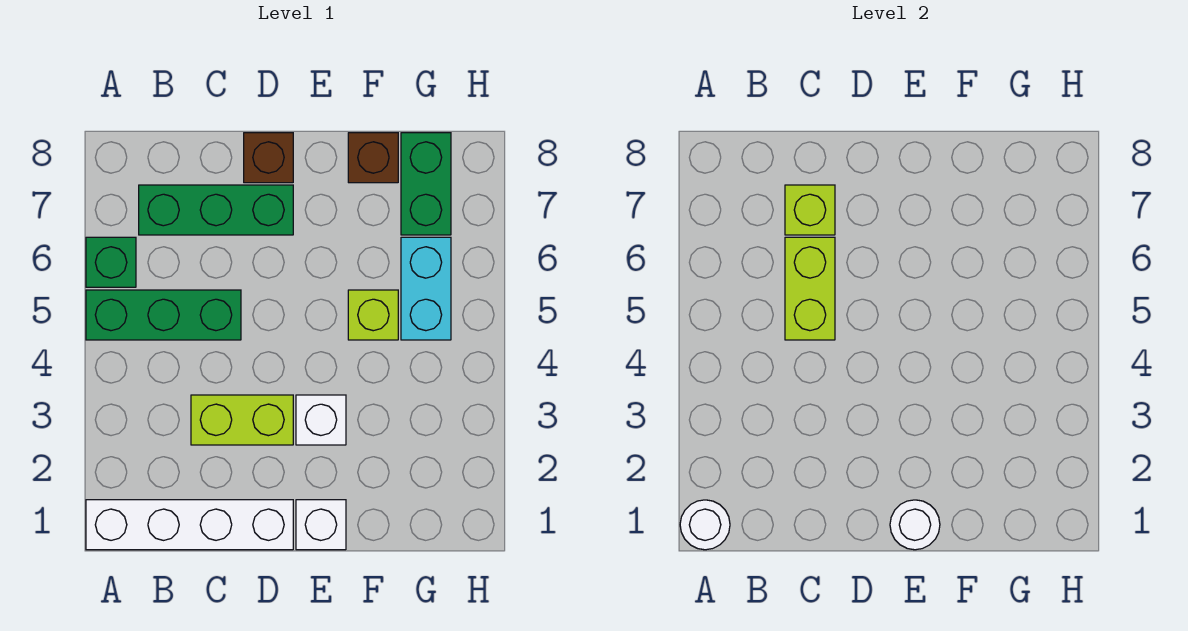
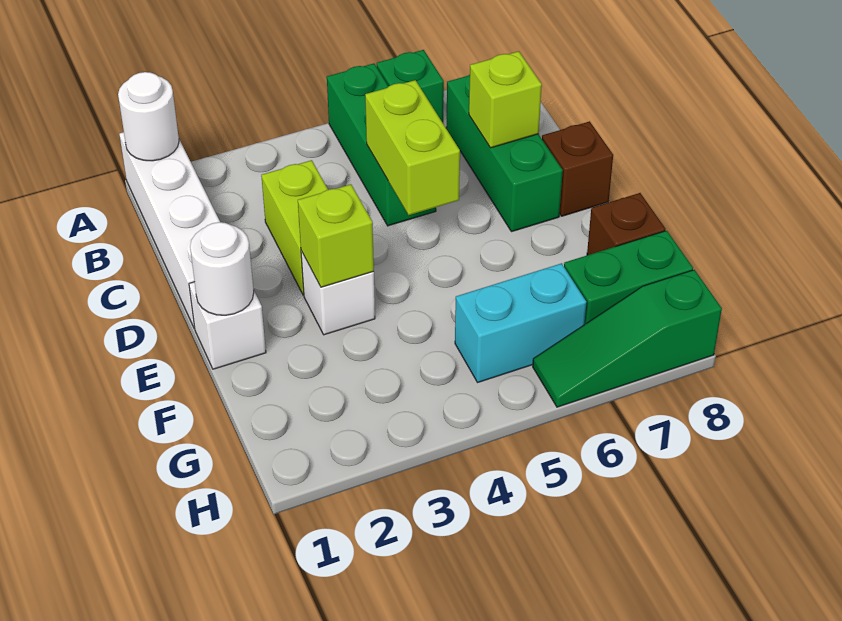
lime brick C5:C6 level 2 -> lime brick C5:D5 level 2
lime brick F5 level 1 -> lime brick E3 level 2
none -> green slope H6:H8 level 1 top 8

